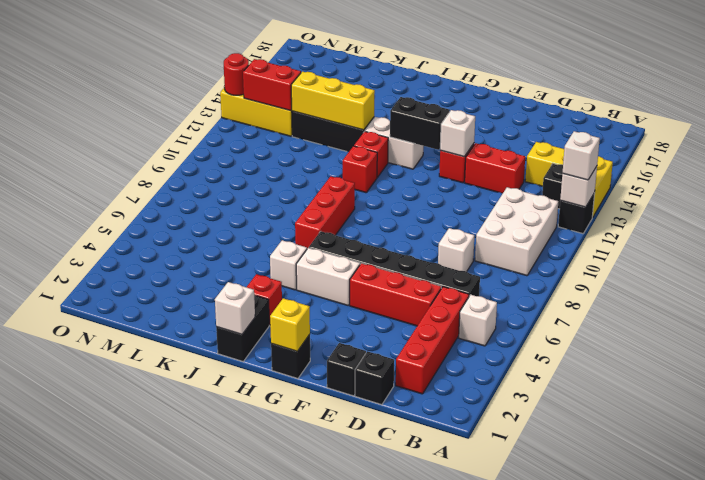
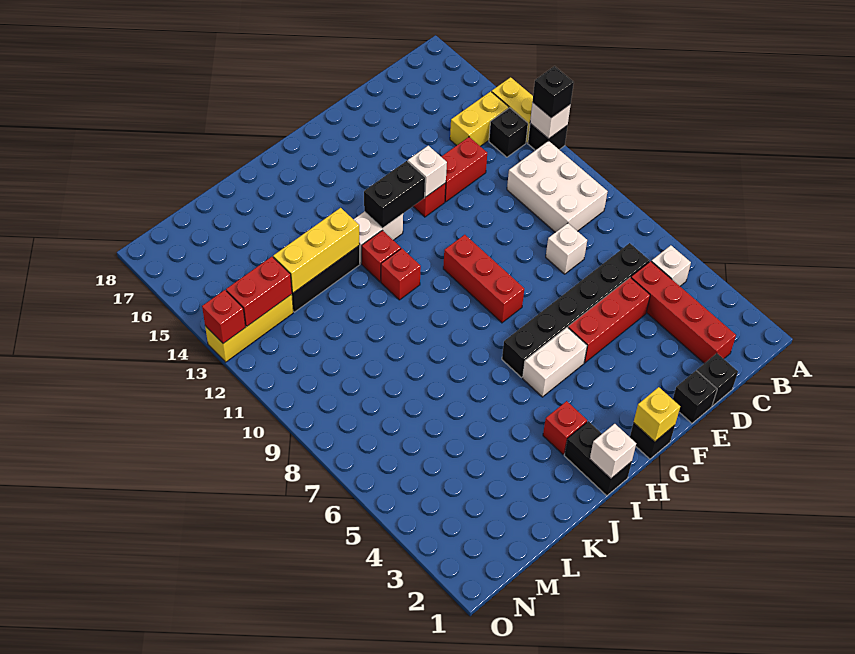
white brick A12 level 3 -> black brick A12 level 3
white brick I5 level 1 -> none
red brick I7:I9 level 1 -> red brick G8:G10 level 1
red round brick O13 level 2 -> red brick O13 level 2

